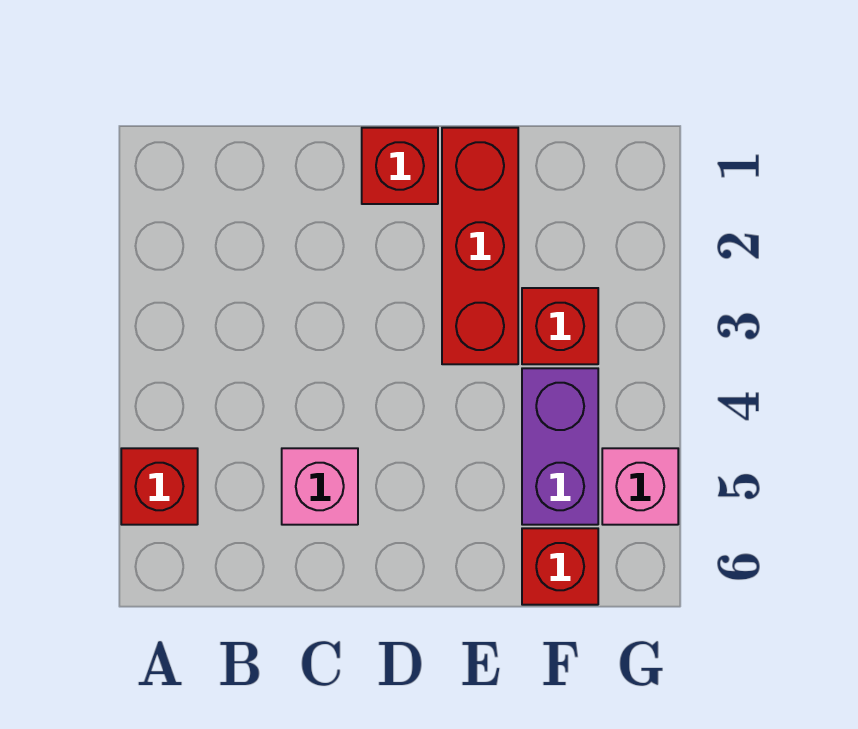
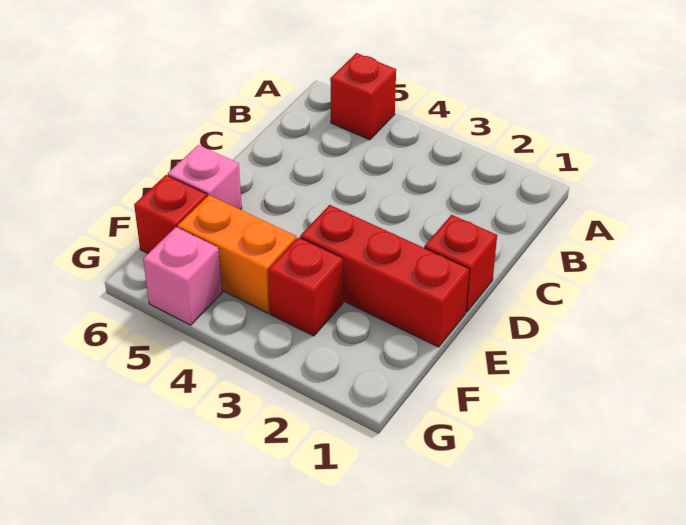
pink brick C5 level 1 -> pink brick E6 level 1
purple brick F4:F5 level 1 -> orange brick F4:F5 level 1

